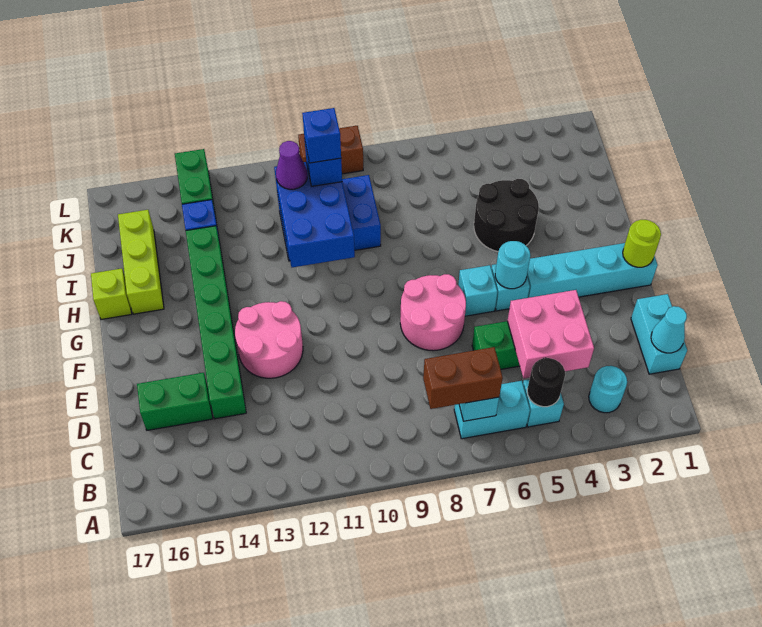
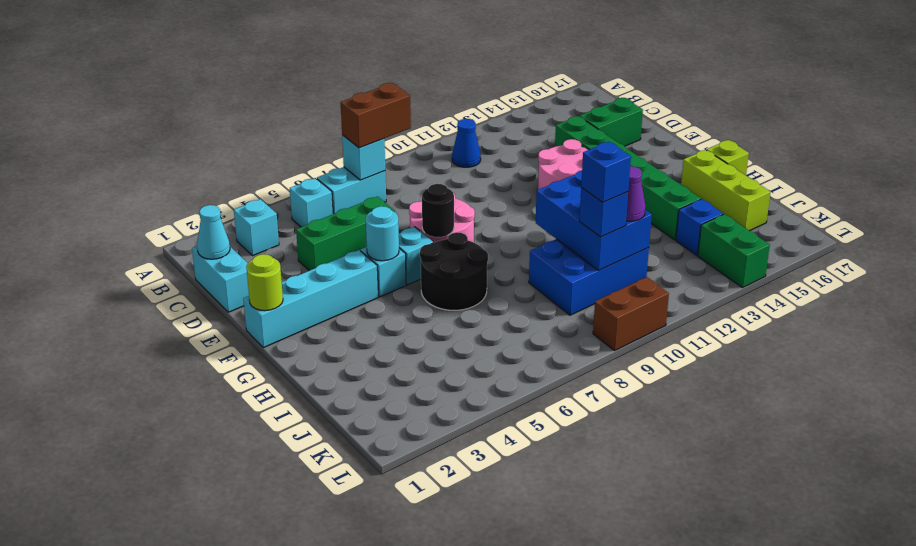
cyan round brick B3 level 1 -> cyan brick B3 level 1
black round brick B5 level 2 -> black round brick F7 level 2
none -> blue cone B11 level 1
pink brick C4:D5 level 2 -> none
black round brick H4:I5 level 1 -> black round brick G6:H7 level 1

